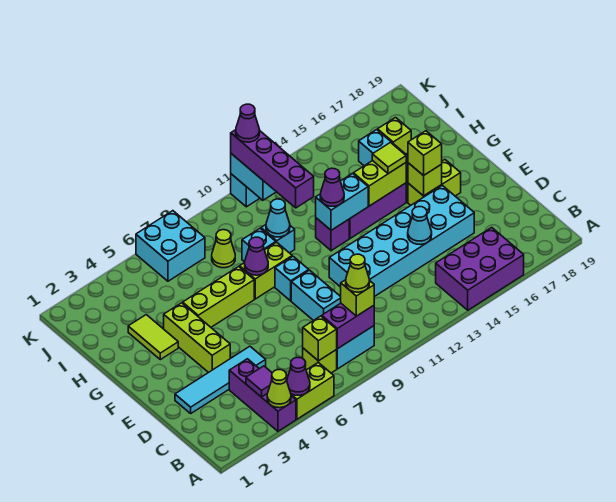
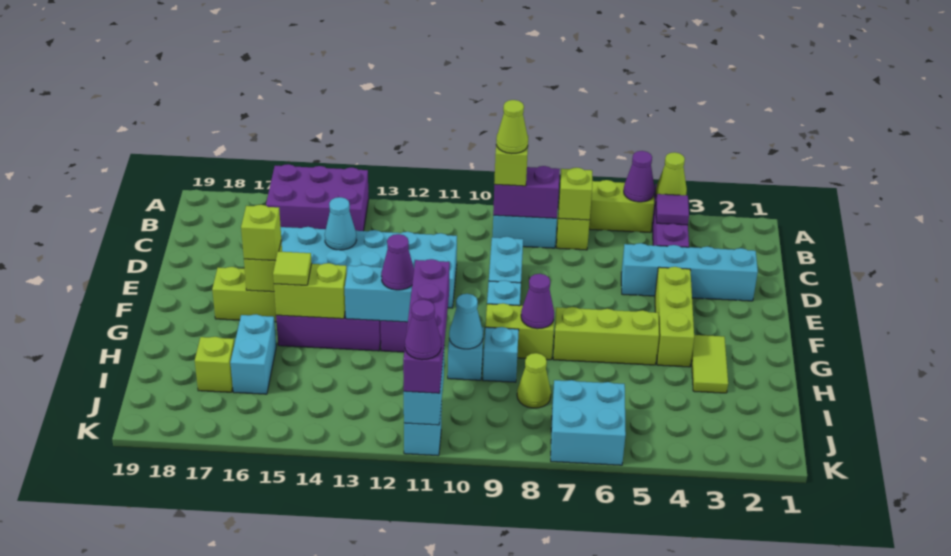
cyan tile D2:D5 level 1 -> cyan brick D2:D5 level 1

